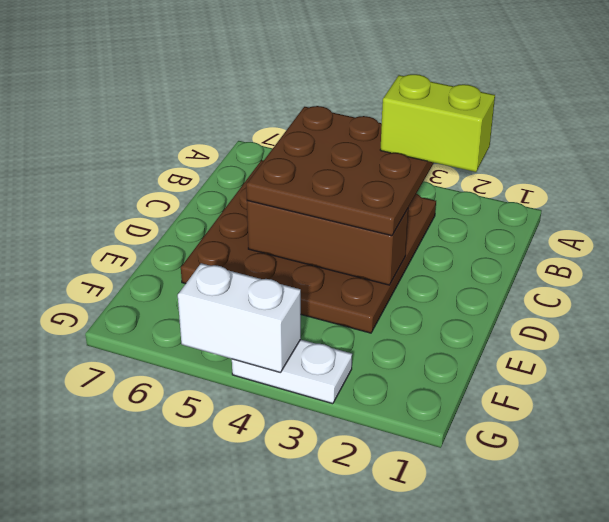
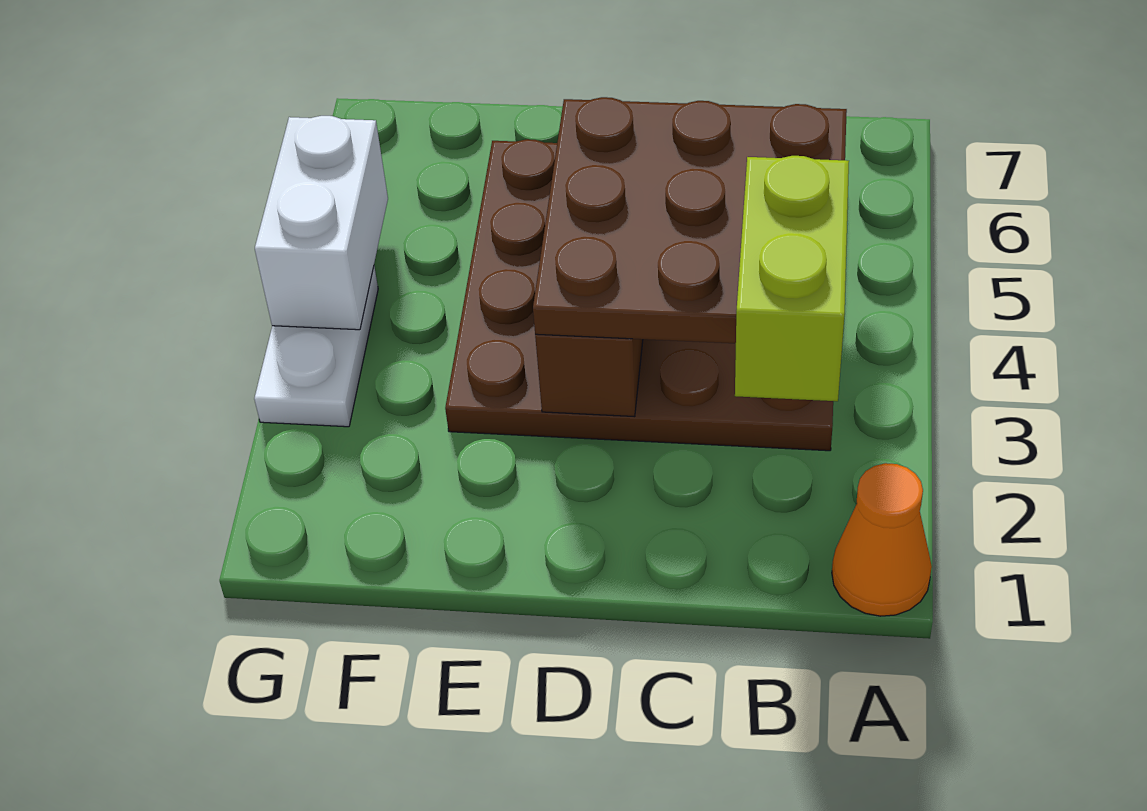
none -> orange cone A1 level 1

